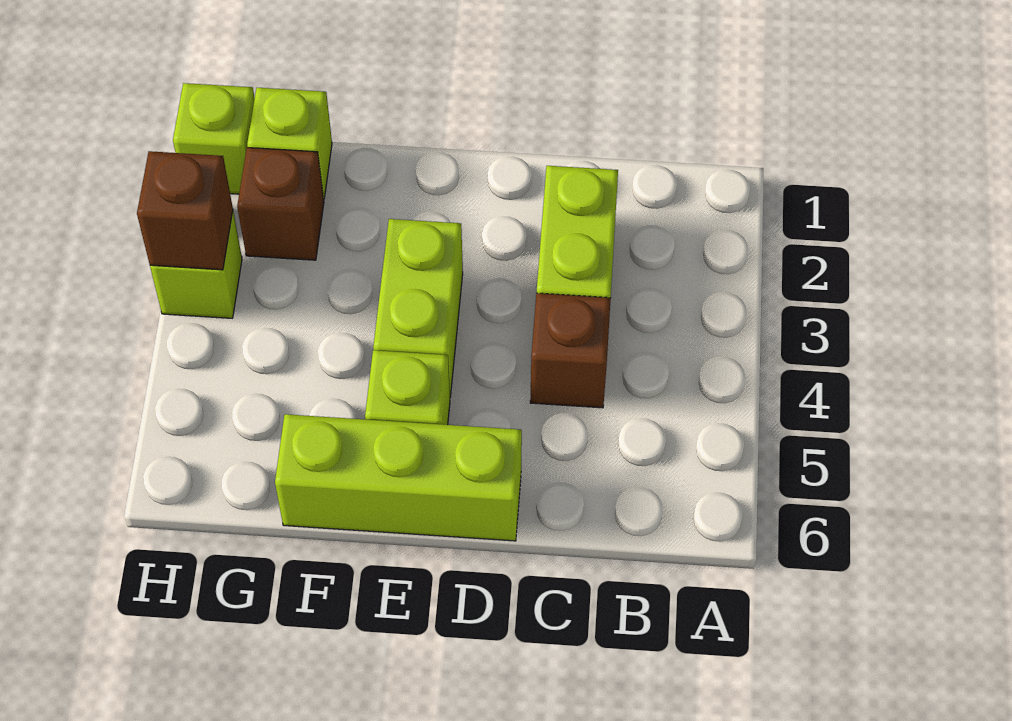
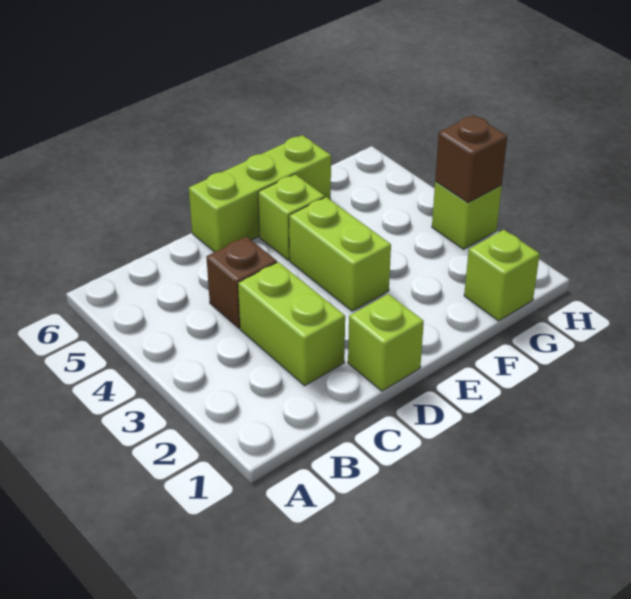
brown brick G2 level 1 -> none
lime brick H1 level 1 -> lime brick D1 level 1

